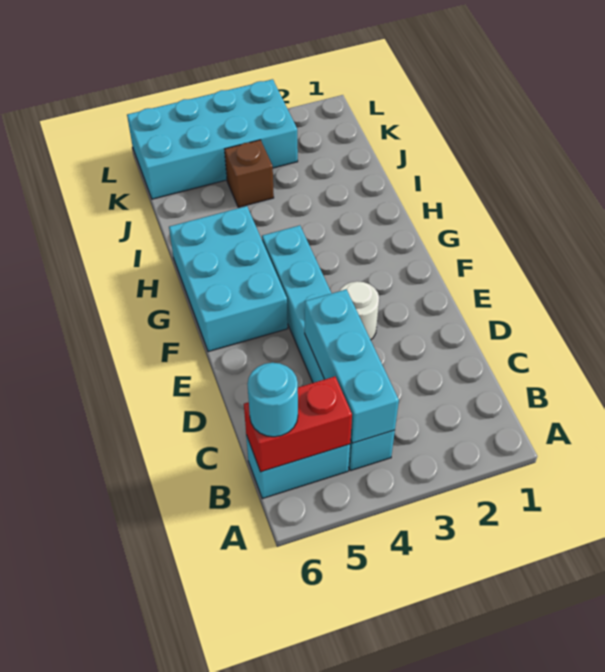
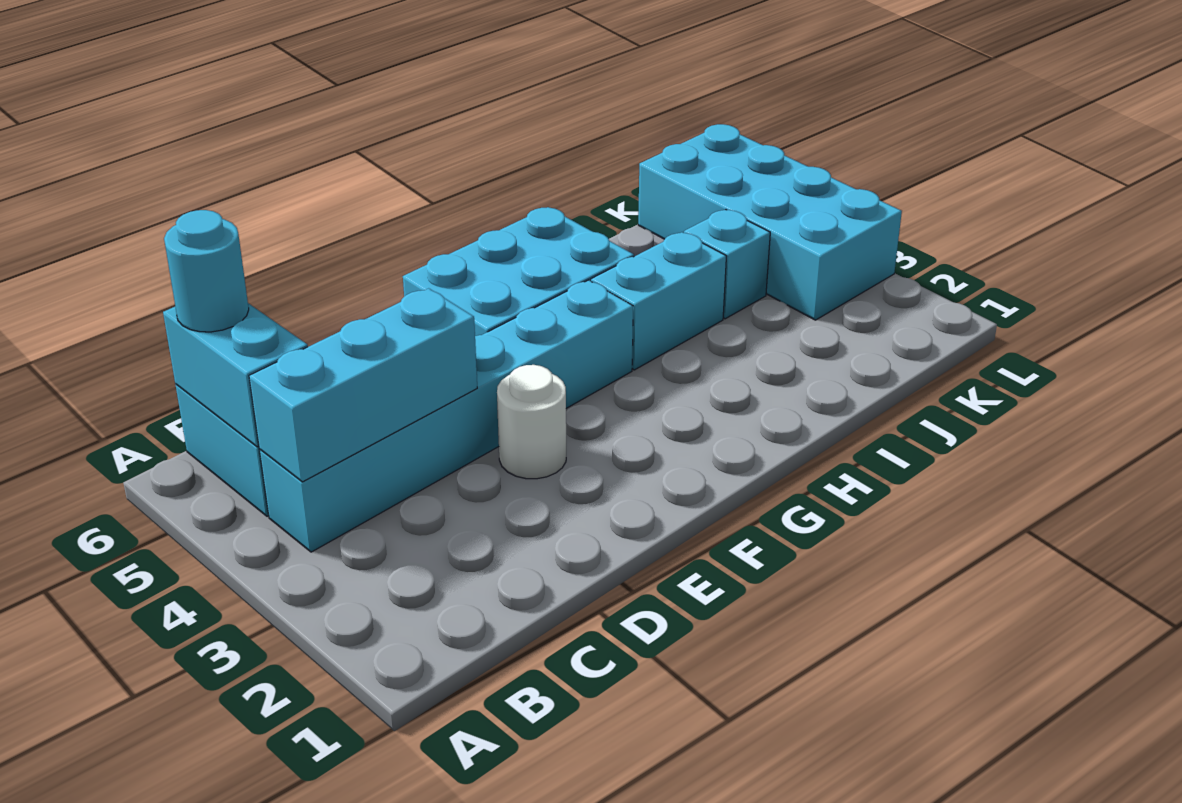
red brick B5:B6 level 2 -> cyan brick B5:B6 level 2
none -> cyan brick H4:I4 level 1
brown brick J4 level 1 -> cyan brick J4 level 1

